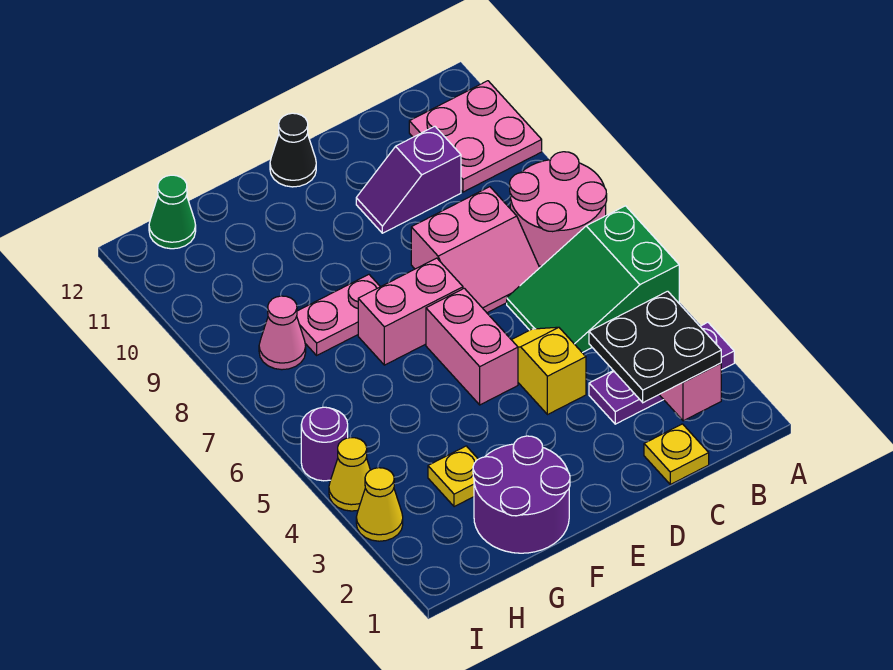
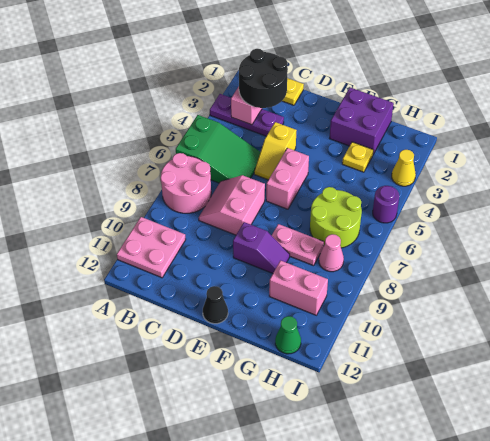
black plate B2:C3 level 3 -> black round brick B2:C3 level 3
pink slope C7:D8 level 1 top 8 -> pink slope C7:D8 level 1 top D
purple slope C10:D10 level 1 top C -> purple slope E9:F9 level 1 top E
pink brick E7:F7 level 1 -> pink brick G10:H10 level 1
purple round brick F1:G2 level 1 -> purple brick F1:G2 level 1
none -> lime round brick G6:H7 level 1
yellow cone I4 level 1 -> none

